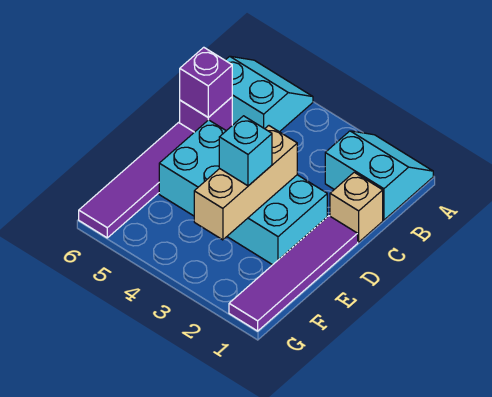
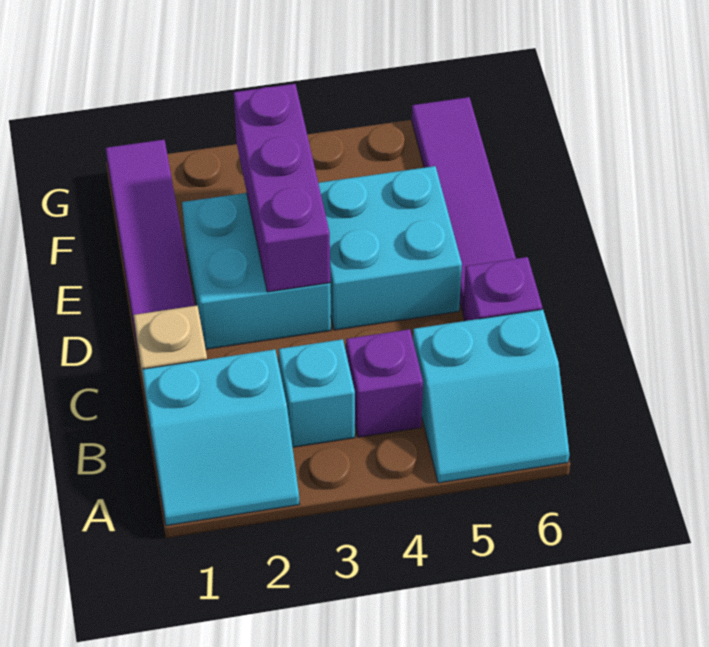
purple brick C6 level 2 -> purple brick B4 level 1
tan brick D3:F3 level 2 -> purple brick D3:F3 level 2
cyan brick E3 level 3 -> cyan brick B3 level 1

